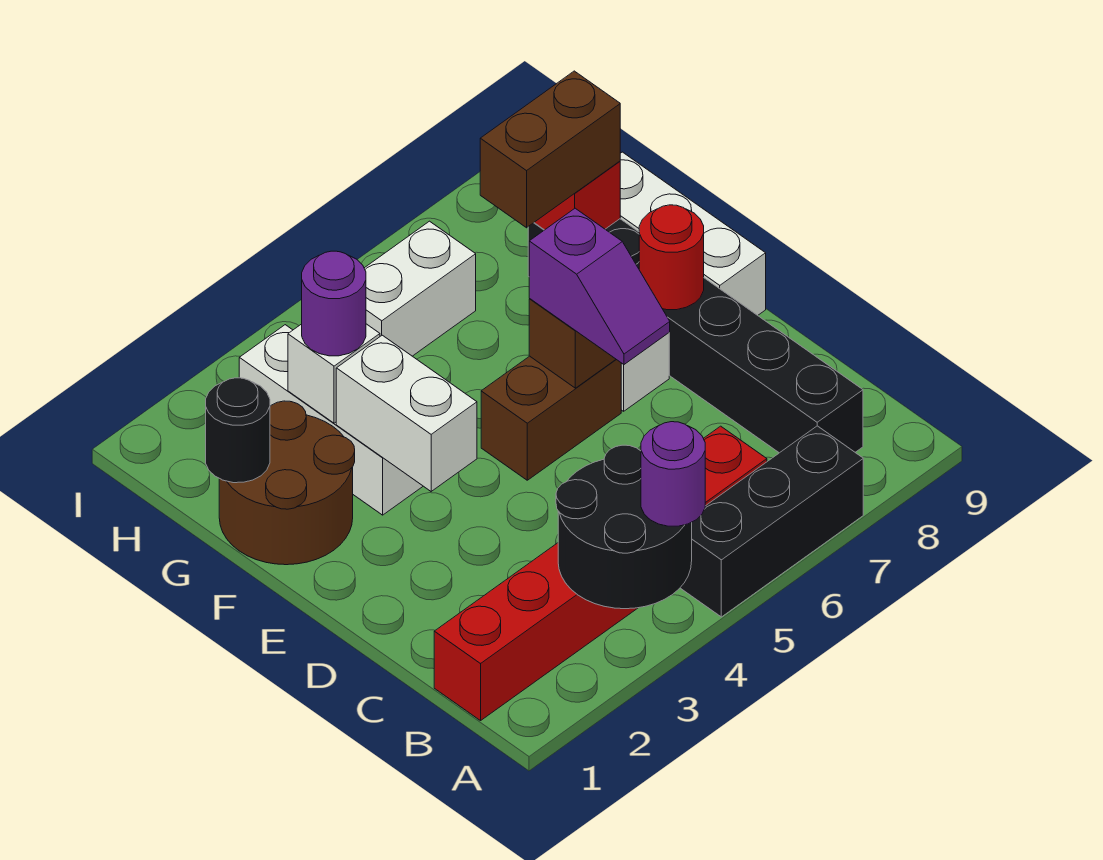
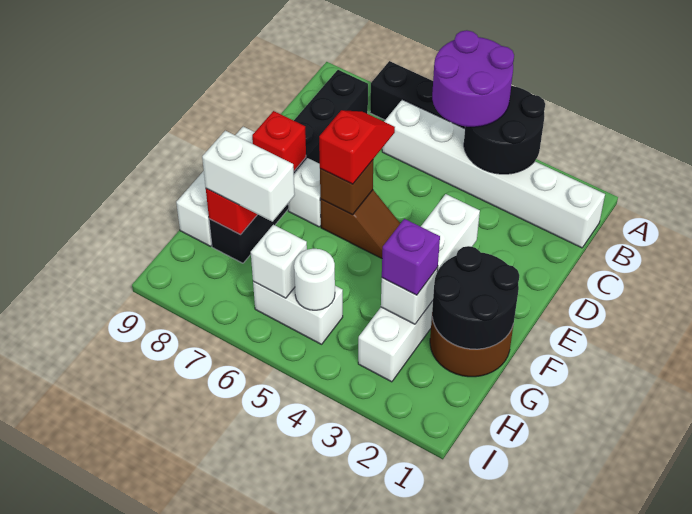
purple round brick A4 level 3 -> purple round brick A4:B5 level 3
red brick B1:B6 level 1 -> white brick B1:B6 level 1
purple slope D6:E6 level 3 top E -> red slope D6:E6 level 3 top E
brown brick E5:E6 level 1 -> brown slope E5:E6 level 1 top 6
red round brick E8 level 2 -> red brick E8 level 2
black round brick G1 level 2 -> black round brick F1:G2 level 2
purple round brick G3 level 3 -> purple brick G3 level 3
brown brick G7:G8 level 3 -> white brick G7:G8 level 3
none -> white round brick H5 level 2
none -> white brick H6 level 2

